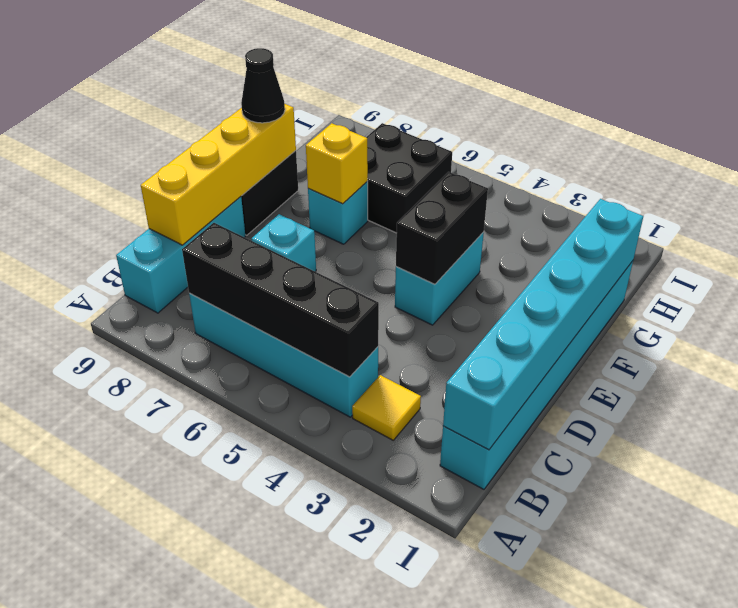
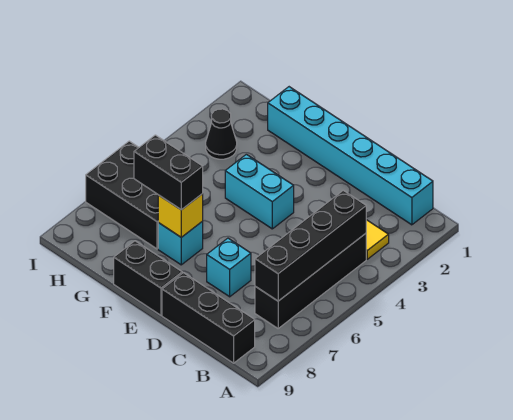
cyan brick B1:G1 level 2 -> none
cyan brick B4:B7 level 1 -> black brick B4:B7 level 1
cyan brick B9:D9 level 1 -> black brick B9:D9 level 1
yellow brick C9:F9 level 2 -> none
black brick E4:F4 level 2 -> black brick F7:G7 level 3
black cone F9 level 3 -> black cone H3 level 1
black brick G6:H7 level 1 -> black brick G6:I7 level 1

